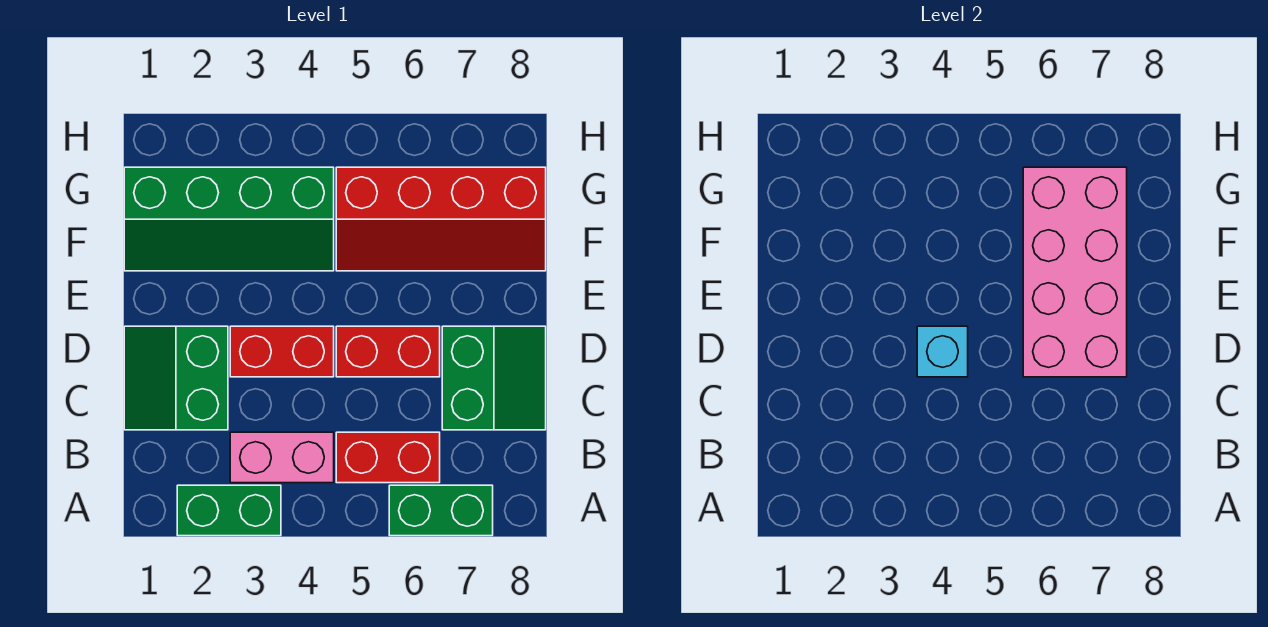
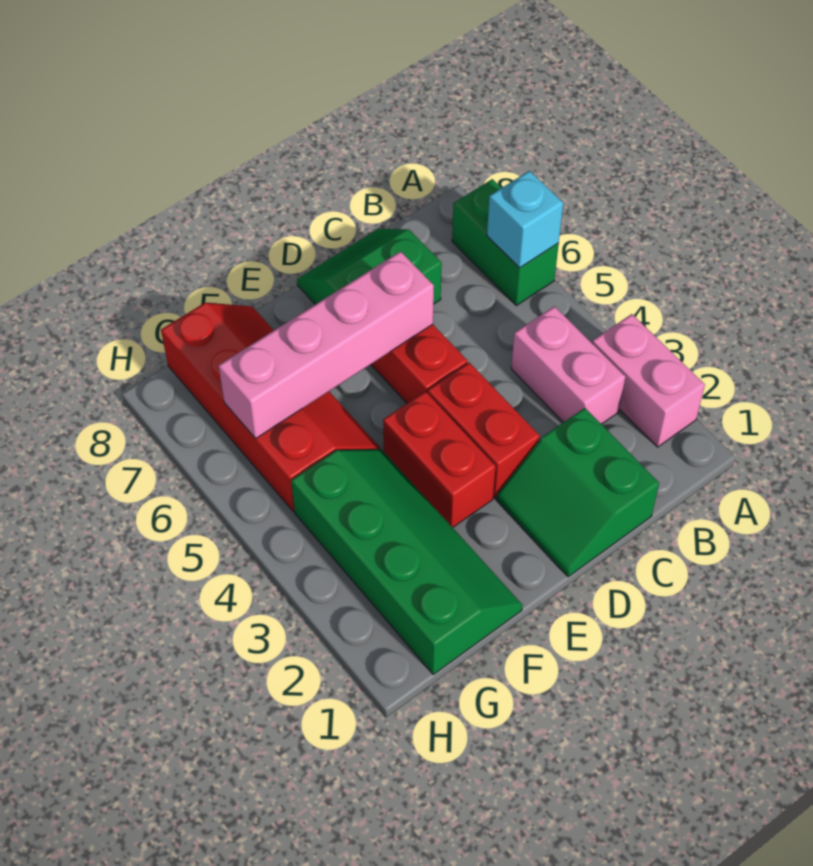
green brick A2:A3 level 1 -> pink brick A2:A3 level 1
red brick B5:B6 level 1 -> red brick E3:E4 level 1
green slope C1:D2 level 1 top 2 -> green slope C1:D2 level 1 top C
cyan brick D4 level 2 -> cyan brick A6 level 2
pink brick D6:G7 level 2 -> pink brick D6:G6 level 2

